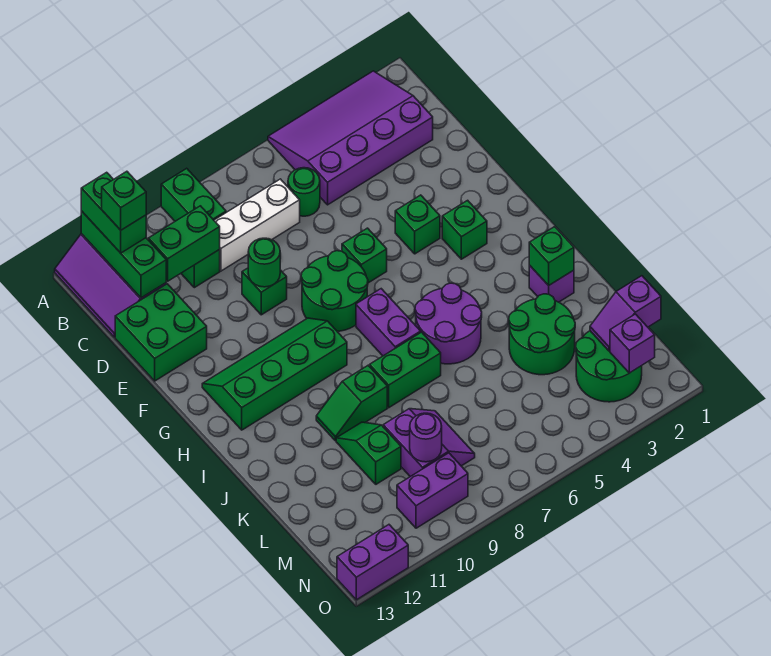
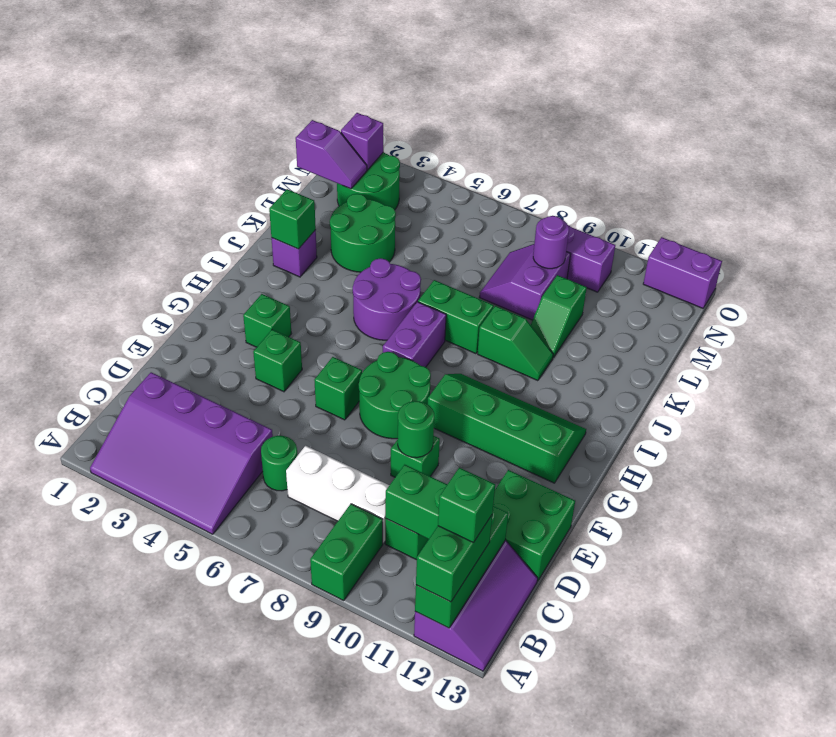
green slope G9:H12 level 1 top H -> green slope G9:H12 level 1 top G

